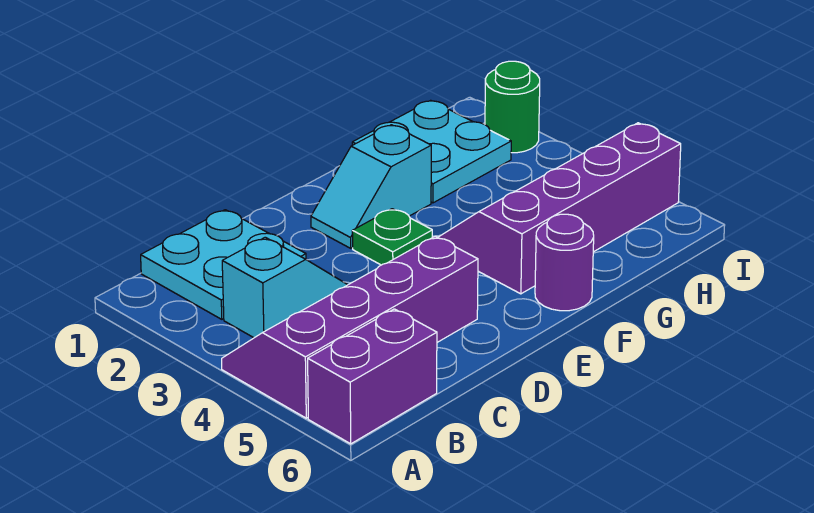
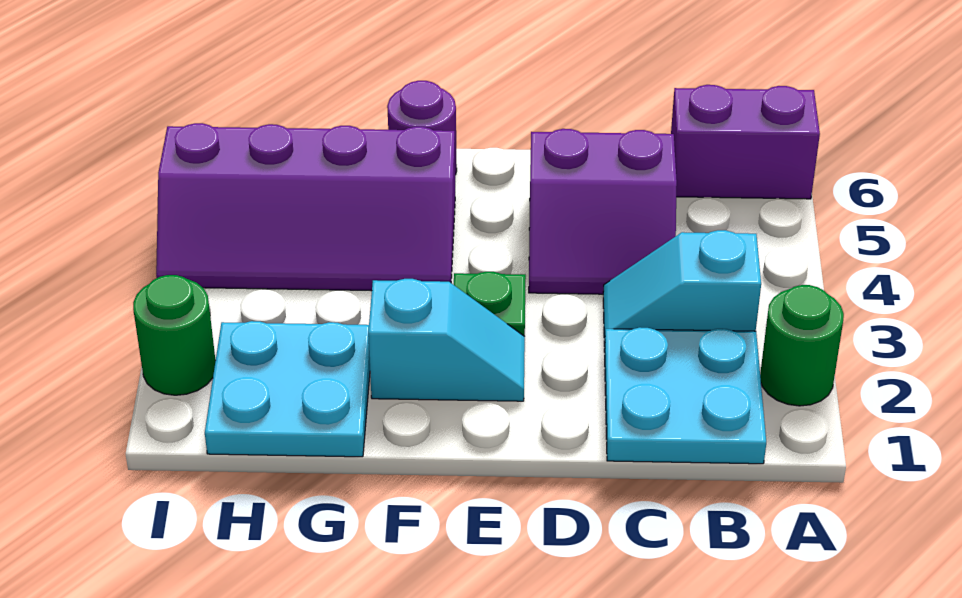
none -> green round brick A2 level 1
purple slope A4:D5 level 1 top 5 -> purple slope C4:D5 level 1 top 5

